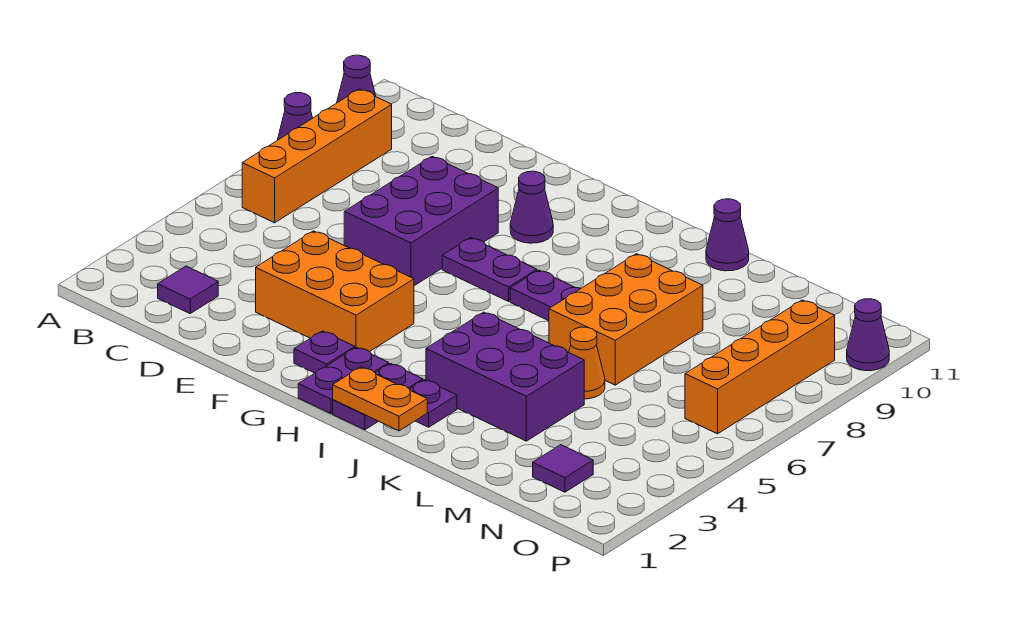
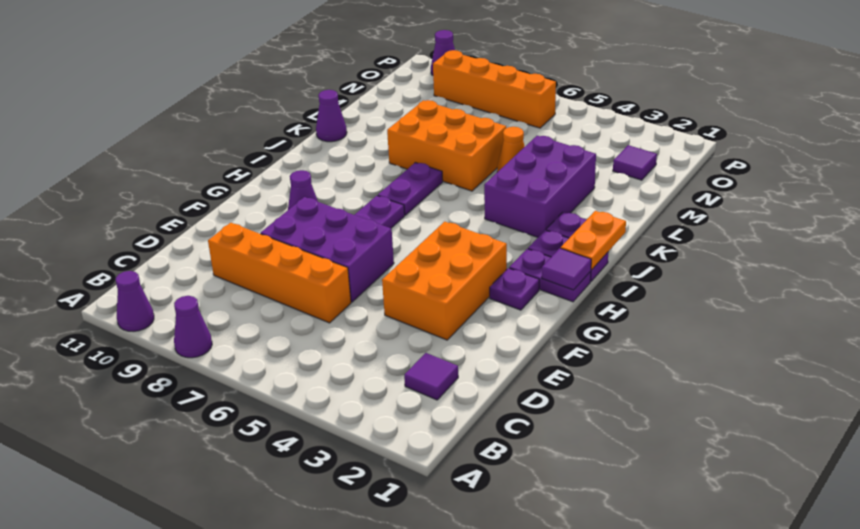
orange brick B6:B9 level 1 -> orange brick D6:D9 level 1
none -> purple tile H1 level 2

